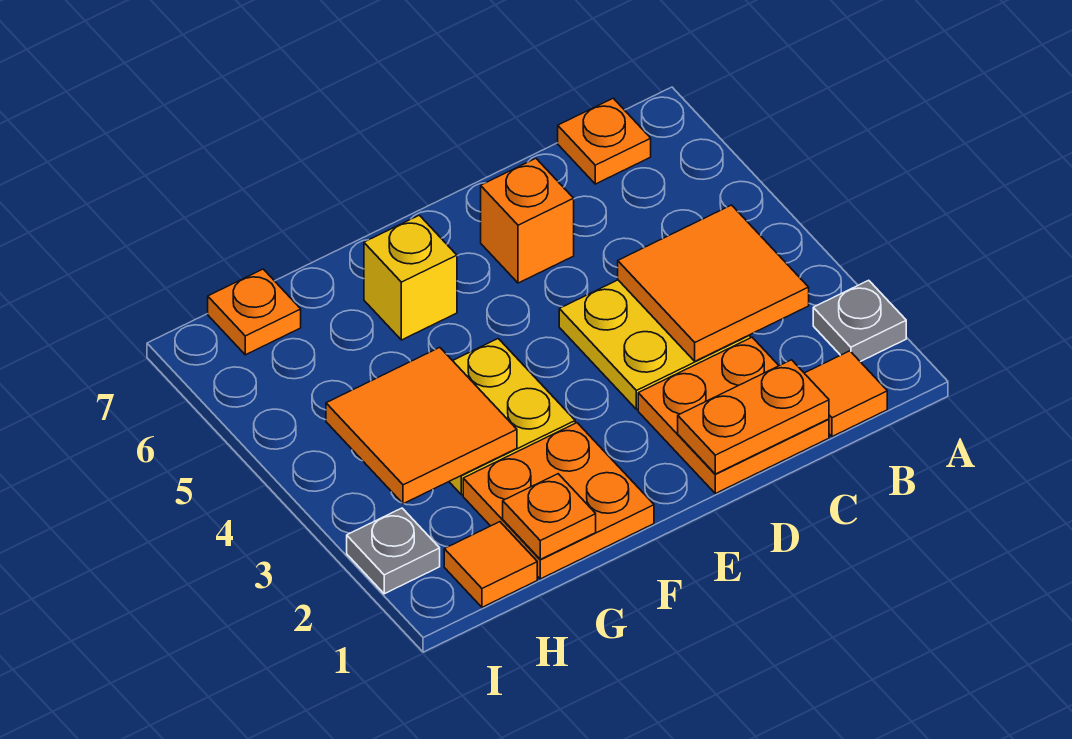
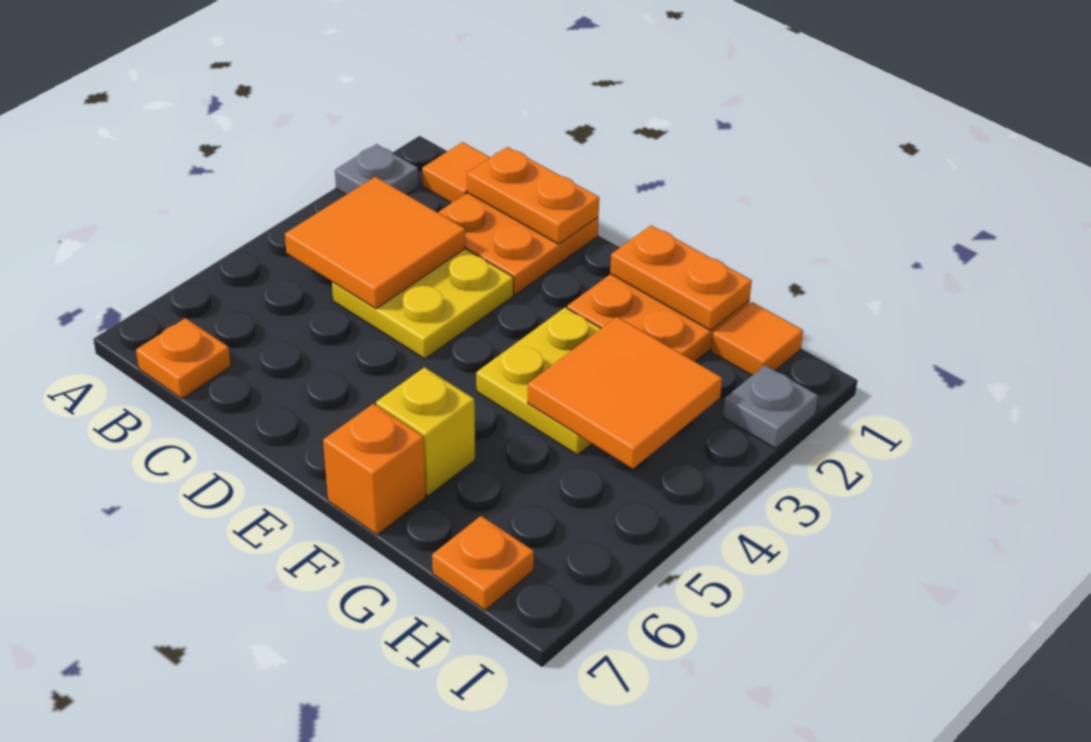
orange brick D6 level 1 -> orange brick F7 level 1
orange plate G1 level 2 -> orange plate F1:G1 level 2

